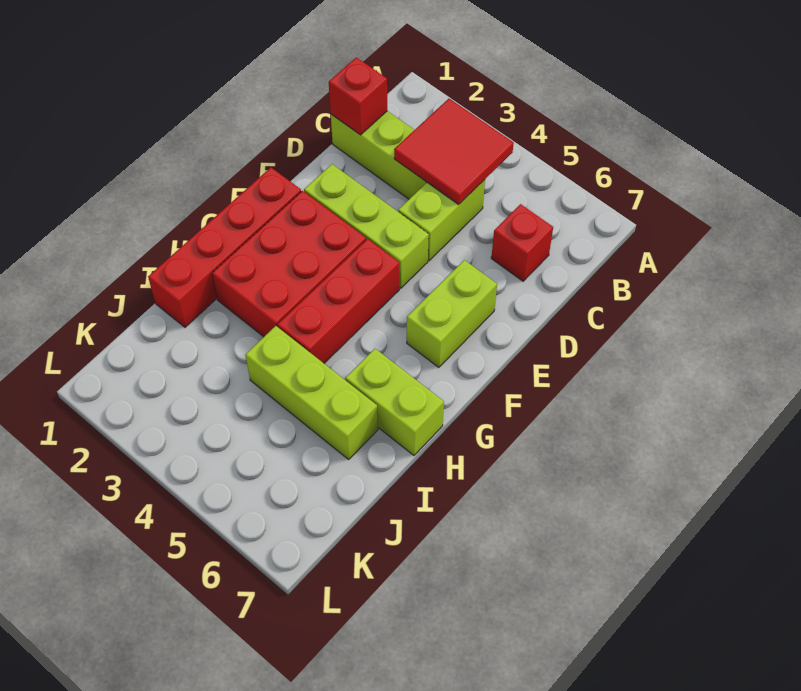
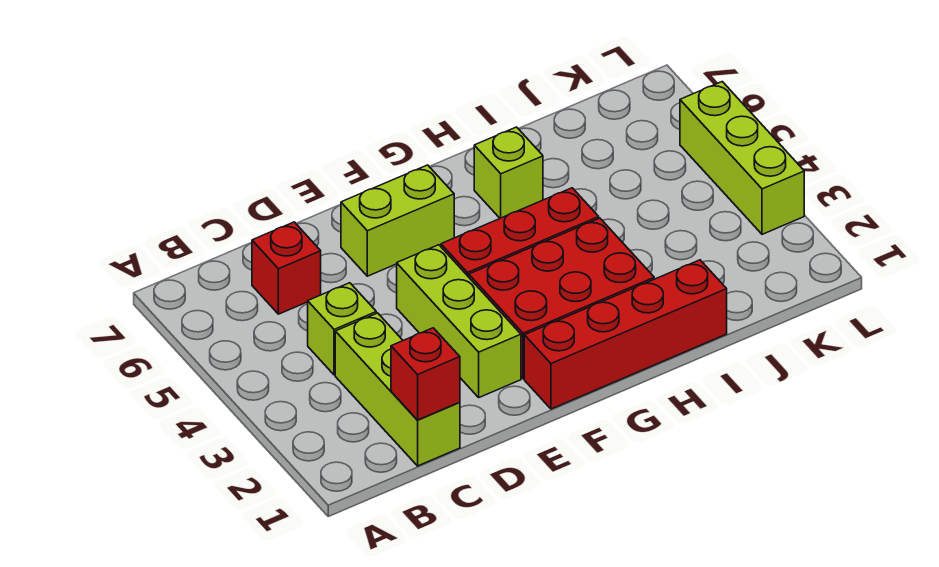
red tile B3:C4 level 2 -> none
lime brick C4:D4 level 1 -> lime brick C4 level 1
lime brick H6:H7 level 1 -> lime brick H6 level 1
lime brick I4:I6 level 1 -> lime brick L3:L5 level 1

